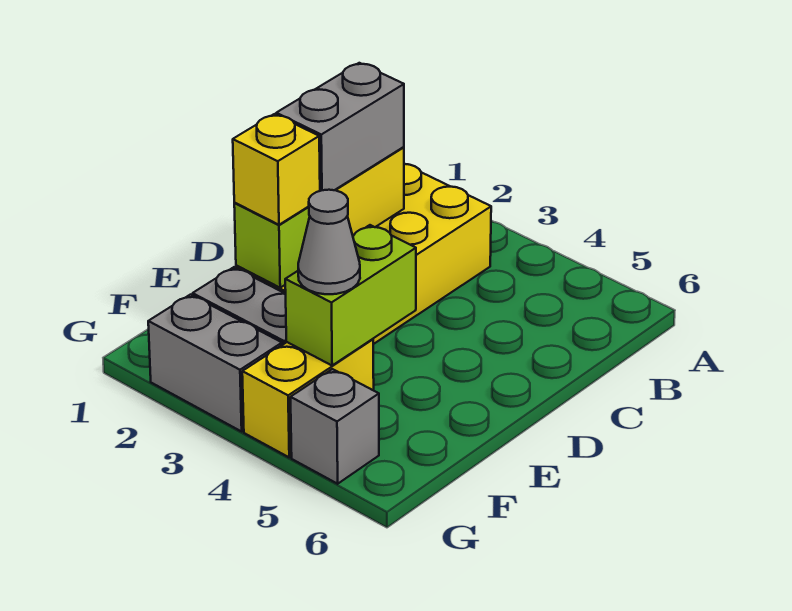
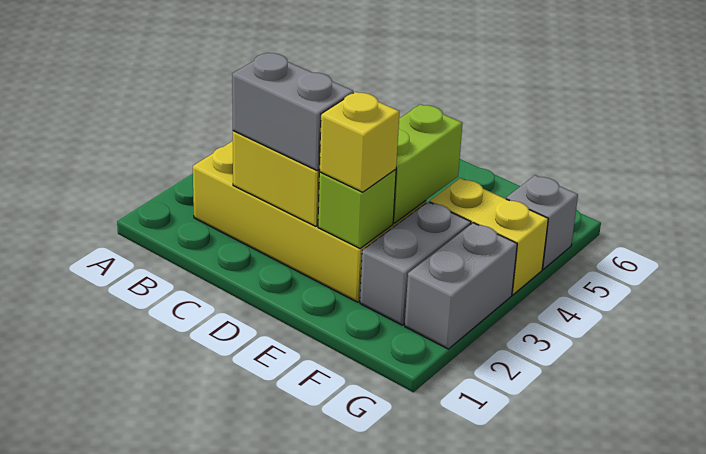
lime brick E4:F4 level 2 -> lime brick E3:E4 level 2
grey cone F4 level 3 -> none

